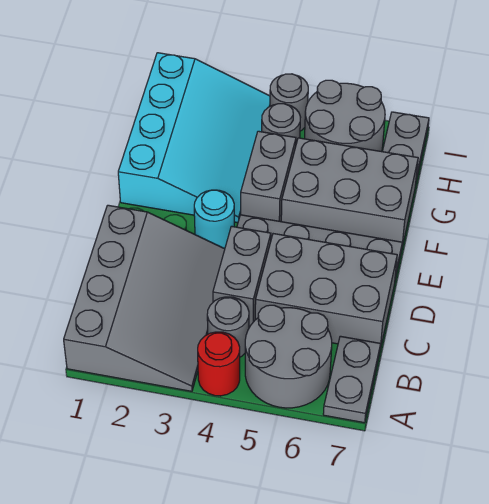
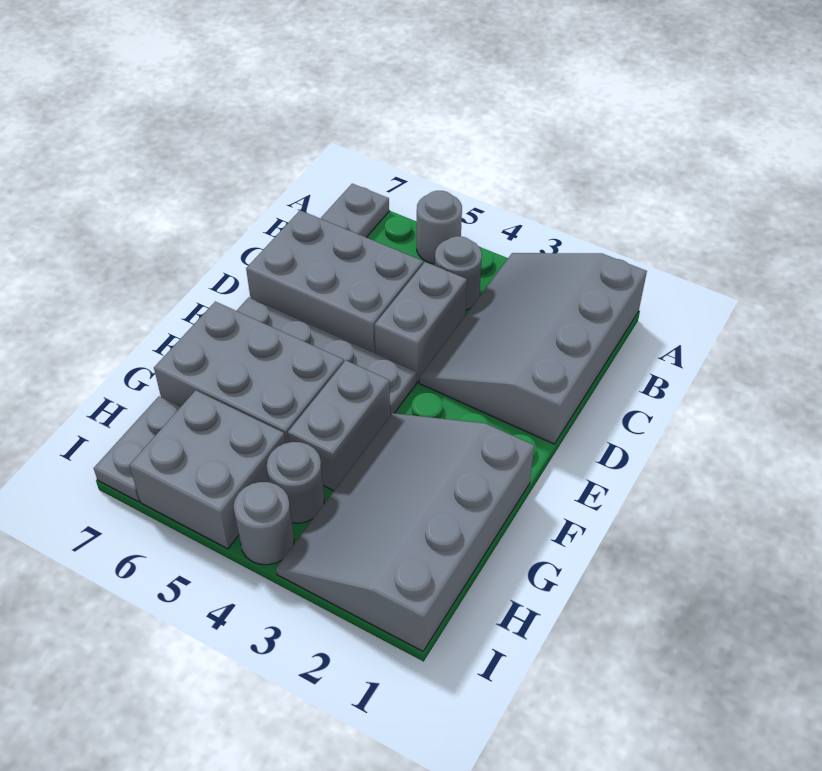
red round brick A4 level 1 -> none
grey round brick A5:B6 level 1 -> grey round brick A5 level 1
cyan round brick E3 level 1 -> none
cyan slope F1:I3 level 1 top 1 -> grey slope F1:I3 level 1 top 1
grey round brick H5:I6 level 1 -> grey brick H5:I6 level 1

